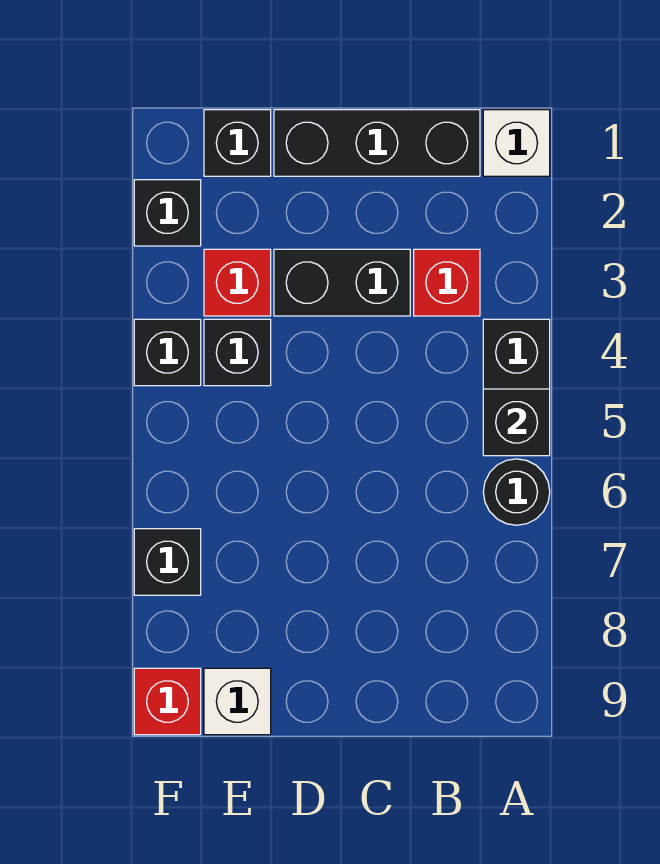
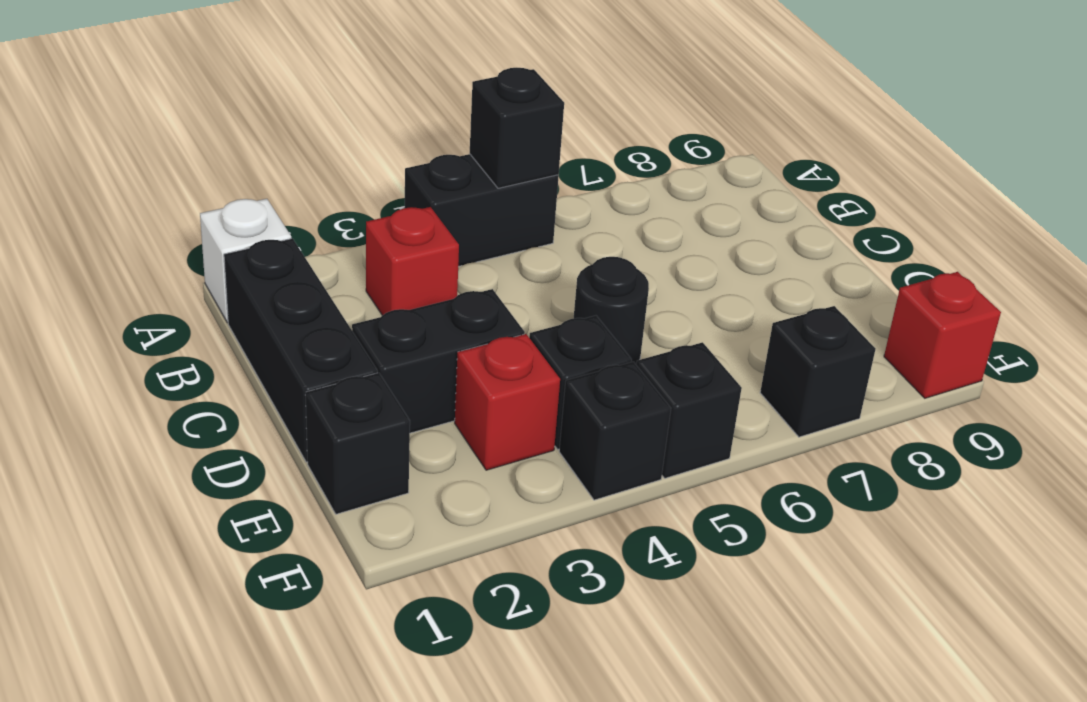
black round brick A6 level 1 -> black round brick D5 level 1
black brick C3:D3 level 1 -> black brick D2:D3 level 1
white brick E9 level 1 -> none
black brick F2 level 1 -> black brick F5 level 1

